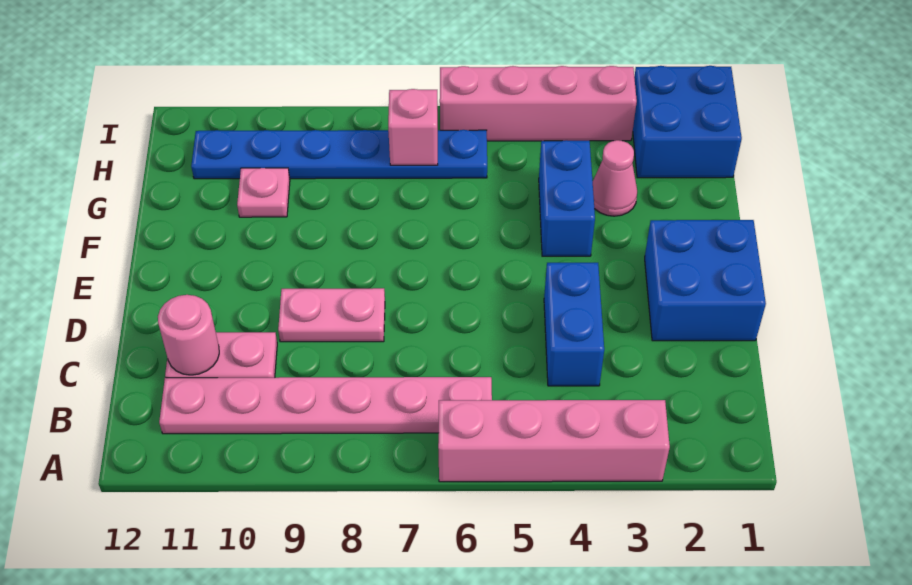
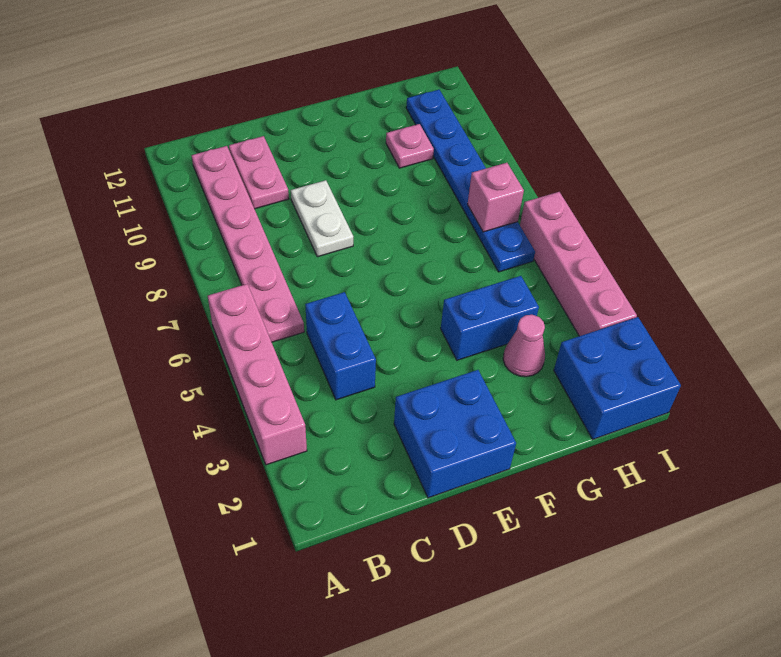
blue brick C4:D4 level 1 -> blue brick C4:C5 level 1
pink round brick C11 level 2 -> none
pink plate D8:D9 level 1 -> white plate D8:D9 level 1

